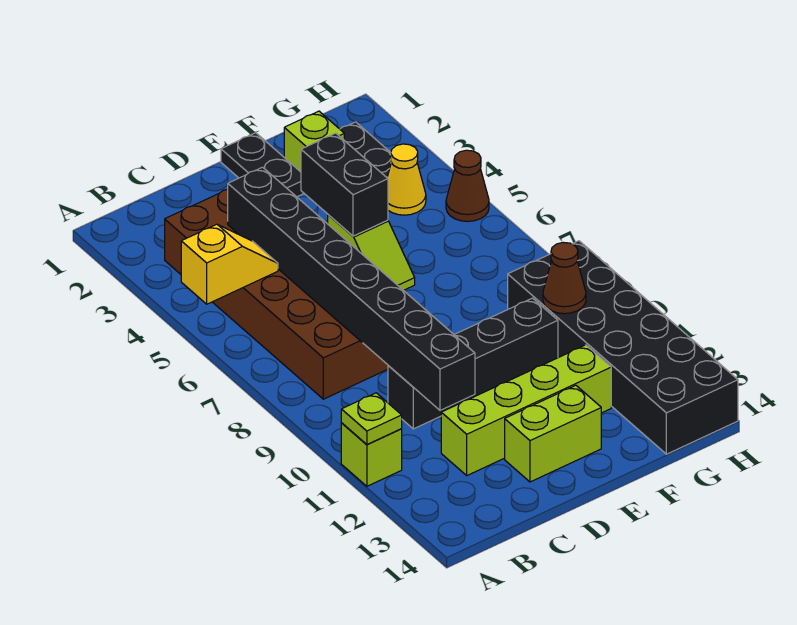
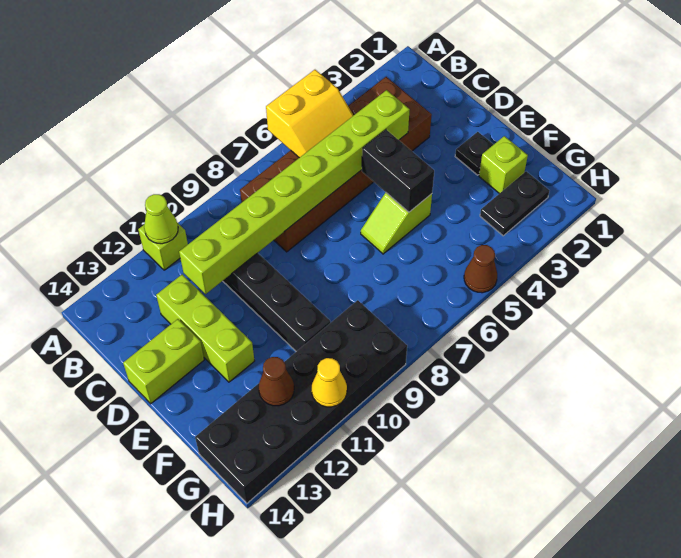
yellow slope A5:B5 level 2 top A -> yellow slope A5:B6 level 2 top A
lime plate A11 level 2 -> lime cone A11 level 2
black brick C4:C11 level 2 -> lime brick C4:C11 level 2
lime brick C12:F12 level 1 -> lime brick C12:E12 level 1
lime brick D13:E13 level 1 -> lime brick D13:D14 level 1
black plate E1:E2 level 1 -> black plate E2 level 1
black brick E4:E5 level 2 -> black brick D5:E5 level 2
yellow cone G4 level 1 -> yellow cone H11 level 2
brown cone G10 level 2 -> brown cone G12 level 2

